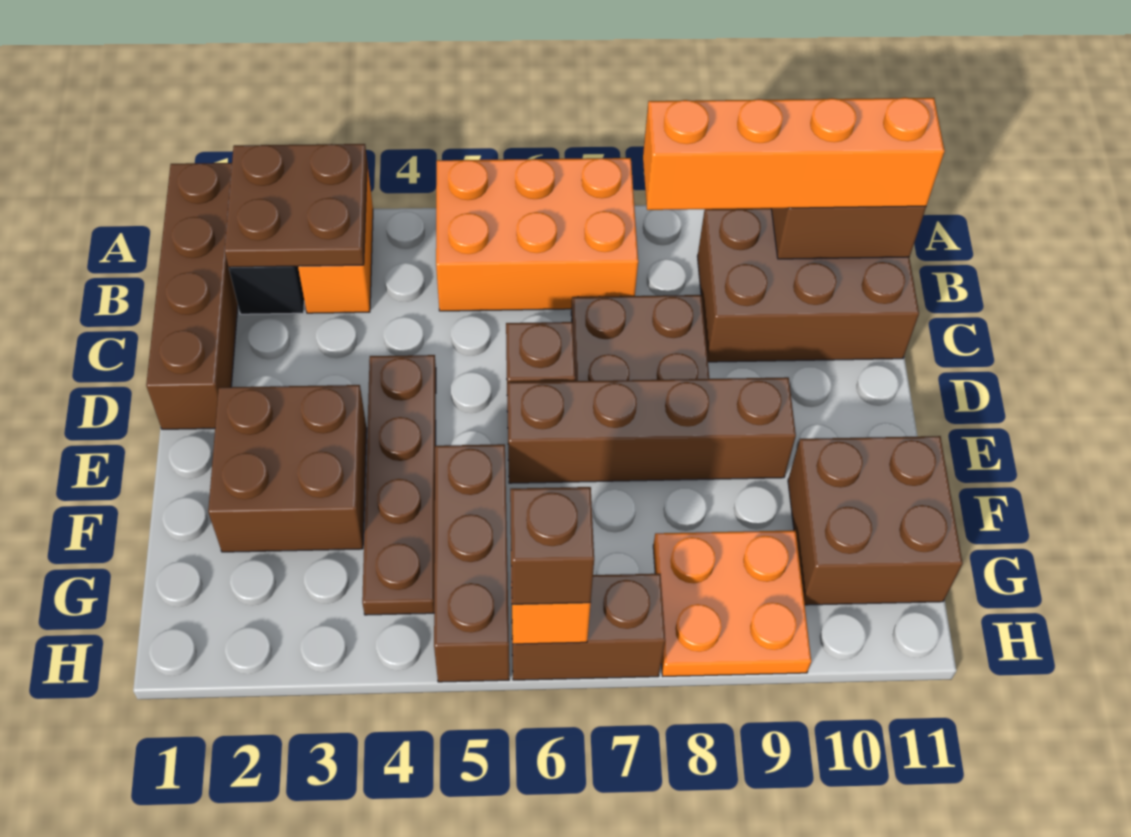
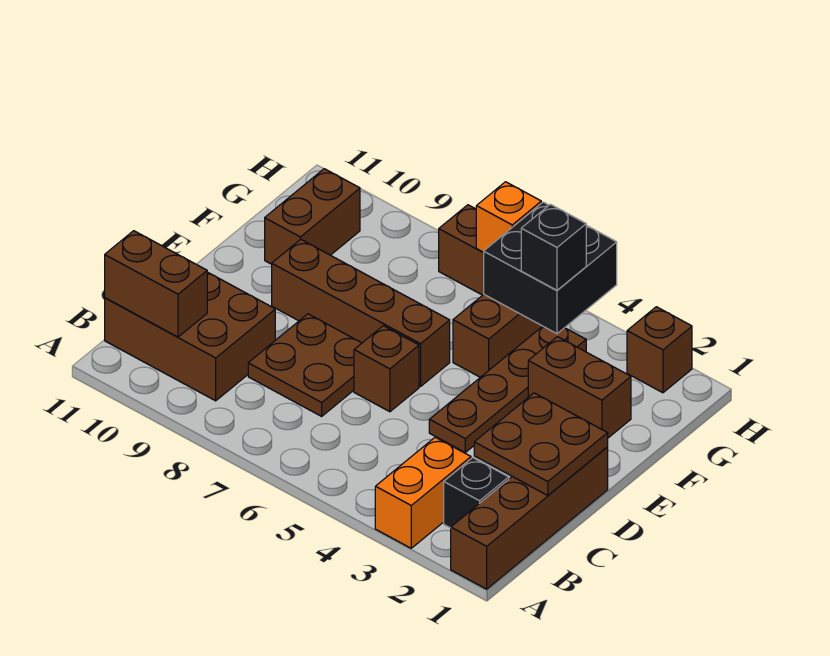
brown plate A2:B3 level 2 -> brown plate C1:D2 level 2
orange brick A5:B7 level 1 -> none
orange brick B8:B11 level 3 -> none
brown brick E2:F3 level 1 -> brown brick F2:F3 level 1
brown brick F10:G11 level 1 -> brown brick F10:G10 level 1
none -> black brick G4:H5 level 2
none -> black brick G4 level 3
orange plate G8:H9 level 1 -> none
brown brick H6 level 3 -> brown brick H2 level 1

